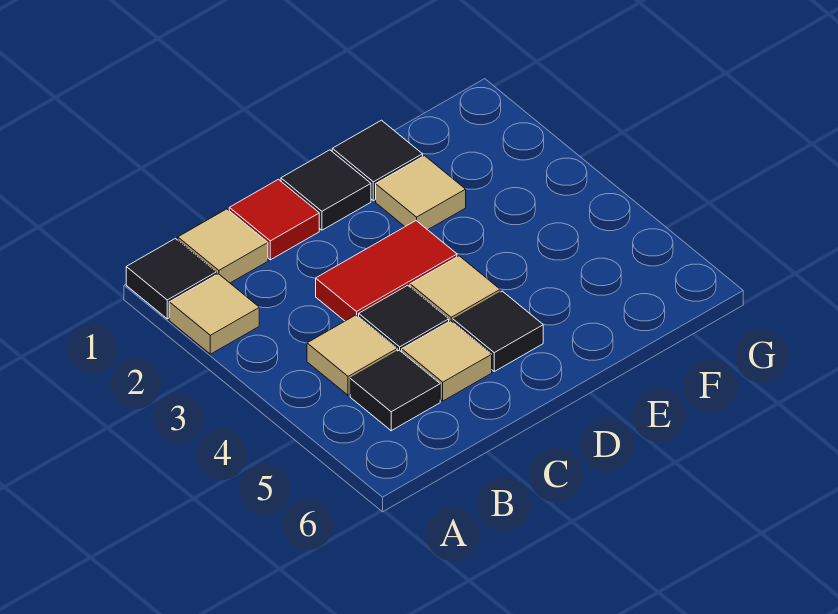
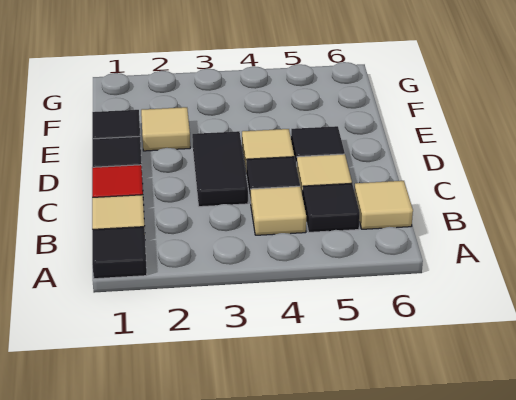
tan tile A2 level 1 -> tan tile B6 level 1
red tile C3:D3 level 1 -> black tile C3:D3 level 1

